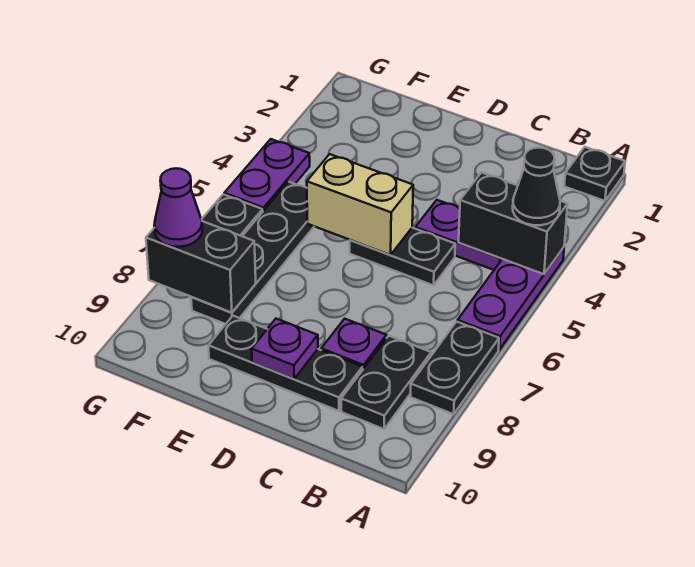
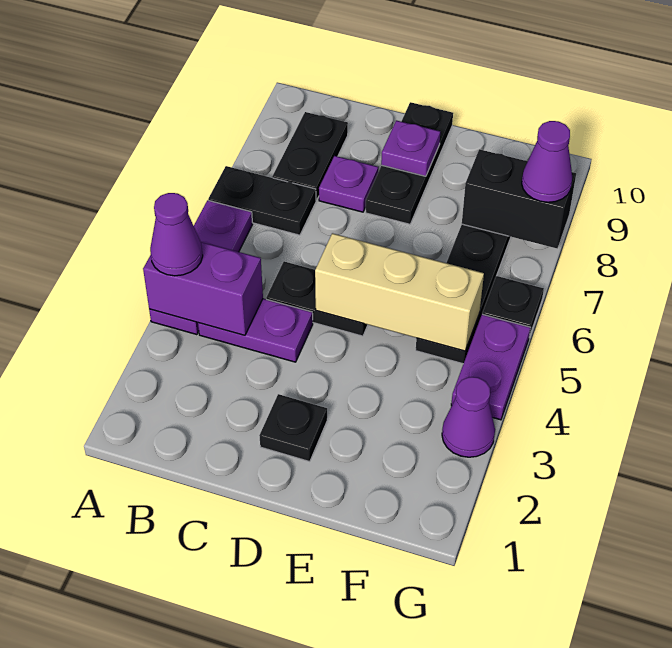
black plate A1 level 1 -> black plate D2 level 1
black brick A4:B4 level 2 -> purple brick A4:B4 level 2
black cone A4 level 3 -> purple cone A4 level 3
black plate A7:A8 level 1 -> black plate A7:B7 level 1
black plate C9:E9 level 1 -> black plate D8:D10 level 1
tan brick D5:E5 level 2 -> tan brick D5:F5 level 2
none -> purple cone G3 level 1

